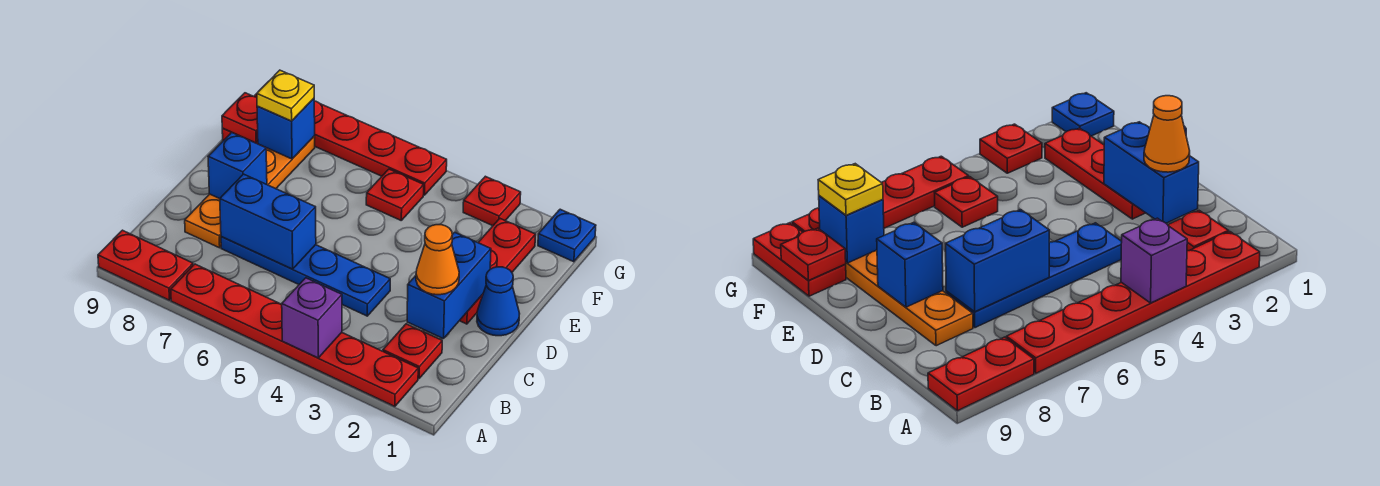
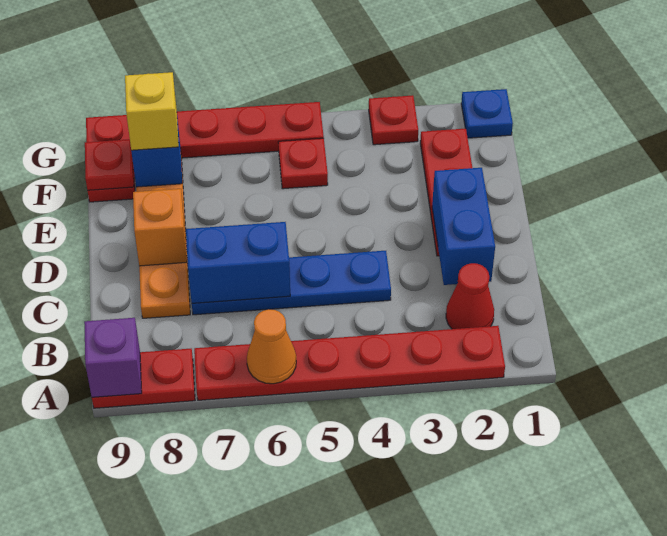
purple brick A4 level 2 -> purple brick A9 level 2
red plate B2 level 1 -> red cone B2 level 1
orange cone C2 level 3 -> orange cone A6 level 2
blue cone D1 level 1 -> none
blue brick D8 level 2 -> orange brick D8 level 2
yellow plate F8 level 3 -> yellow brick F8 level 3

